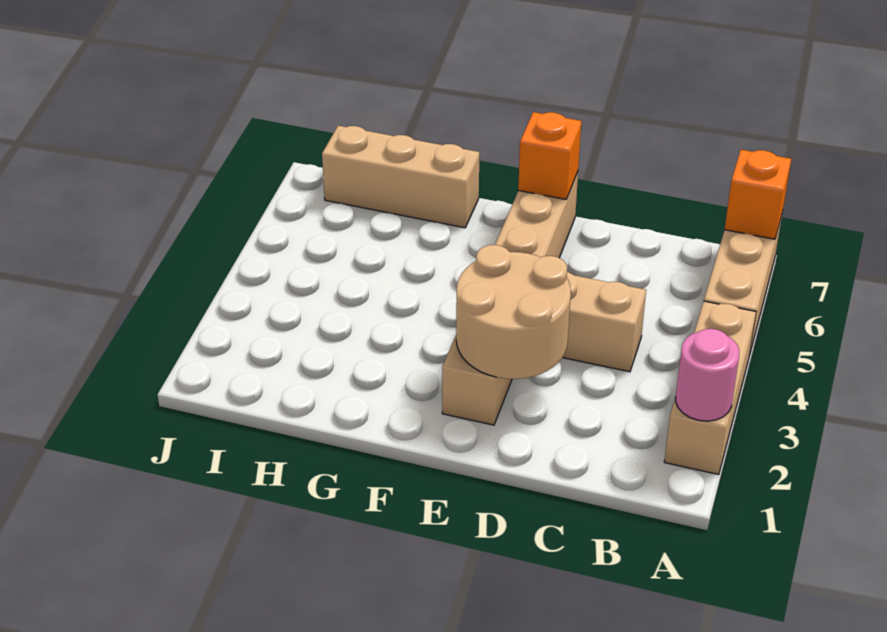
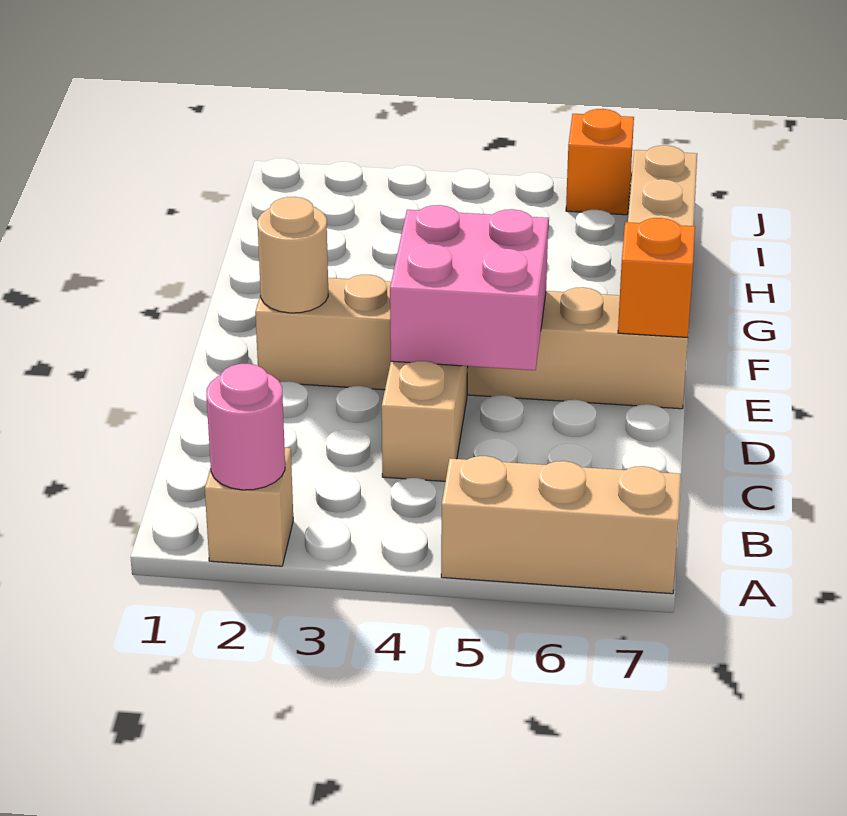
tan brick A2:A4 level 1 -> tan brick A2 level 1
orange brick A7 level 2 -> orange brick J6 level 1
tan round brick D2:E3 level 2 -> tan round brick E2 level 2
none -> pink brick D4:E5 level 2

